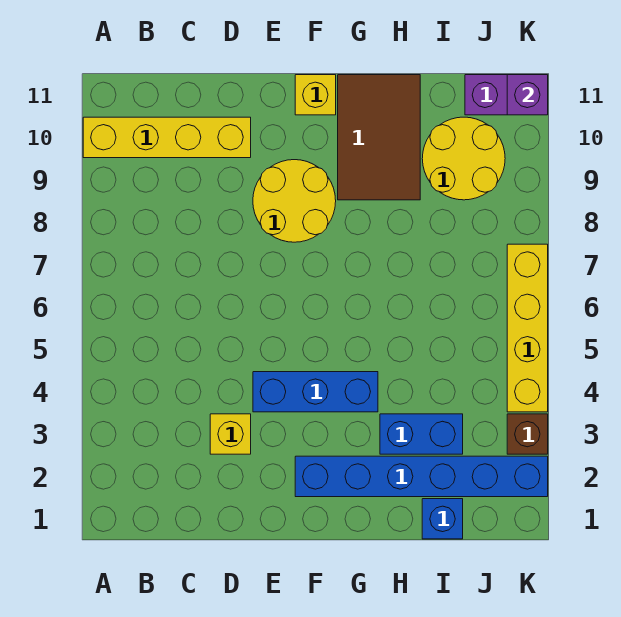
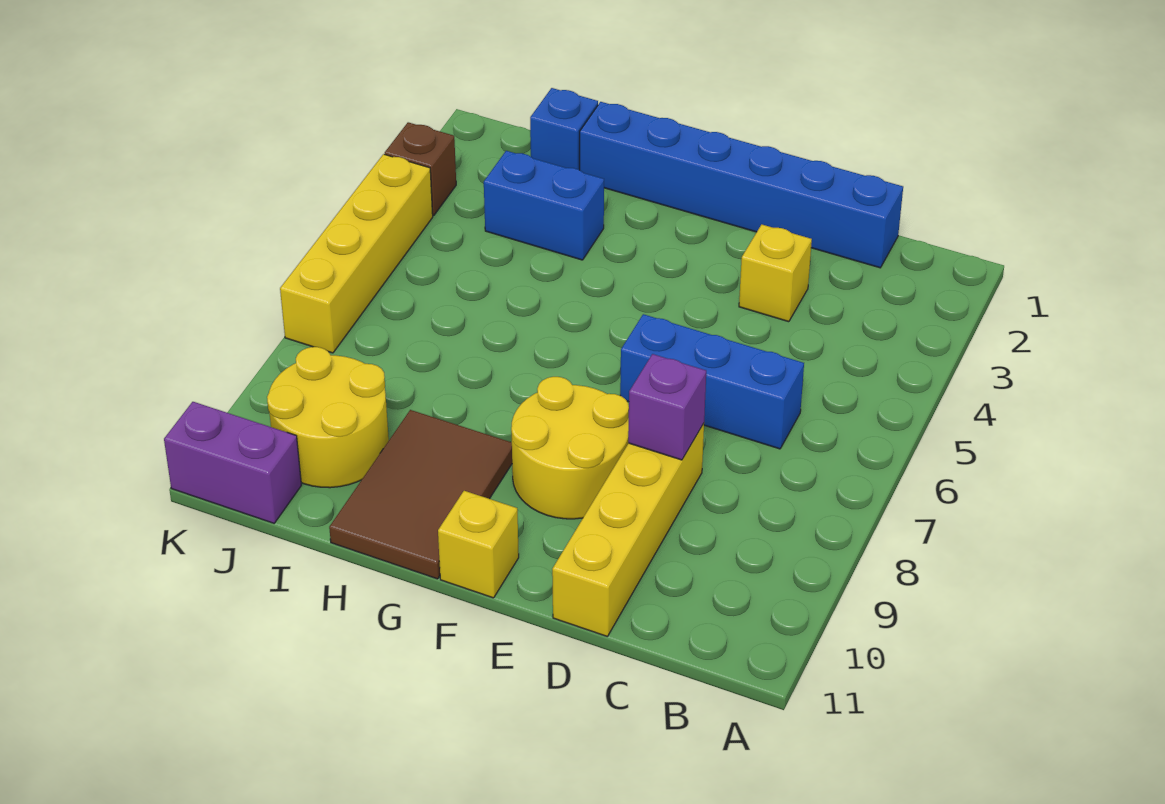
yellow brick A10:D10 level 1 -> yellow brick D8:D11 level 1
blue brick E4:G4 level 1 -> blue brick C6:E6 level 1
blue brick F2:K2 level 1 -> blue brick C1:H1 level 1
purple brick K11 level 2 -> purple brick D8 level 2

